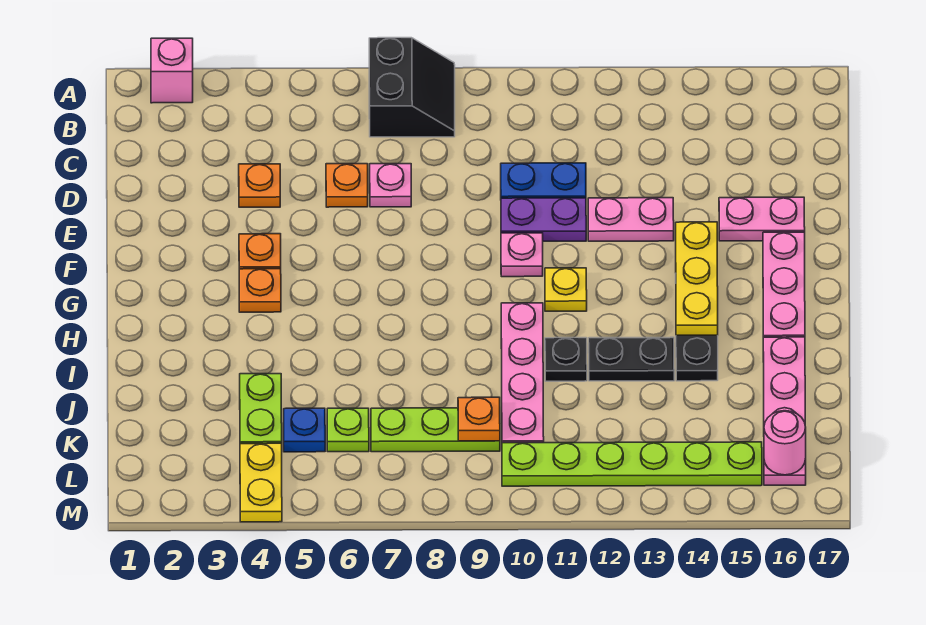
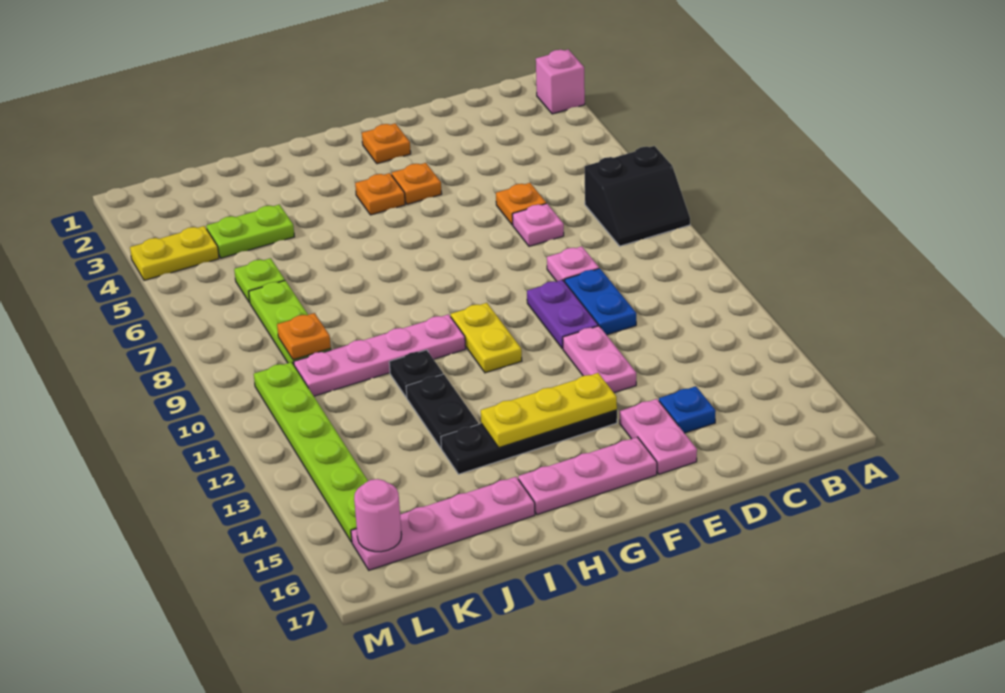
orange plate D4 level 1 -> orange plate F2 level 1
pink plate F10 level 1 -> pink plate D9 level 1
yellow plate G11 level 1 -> yellow plate G10:G11 level 1
blue plate K5 level 1 -> blue plate D15 level 1

